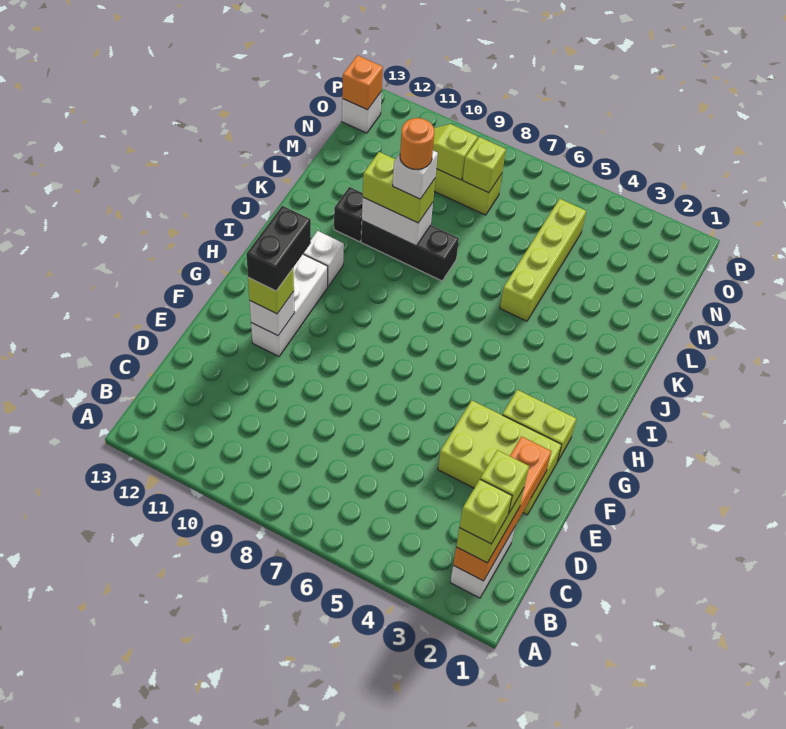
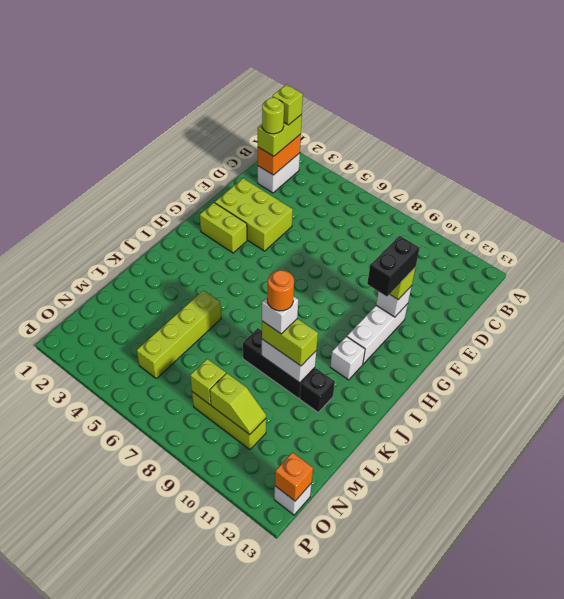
orange brick B2:E2 level 2 -> orange brick B2:C2 level 2
lime brick C2 level 4 -> lime round brick C2 level 4

